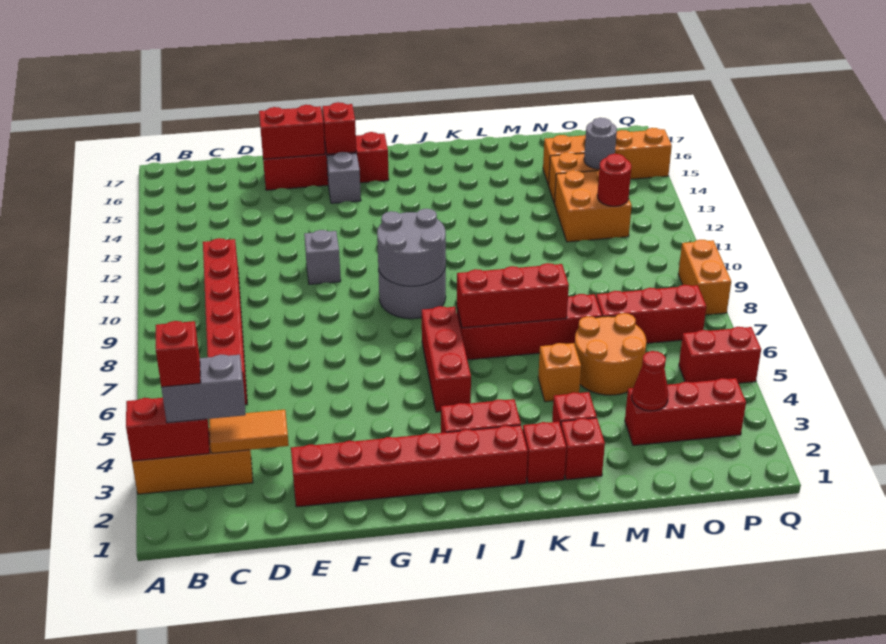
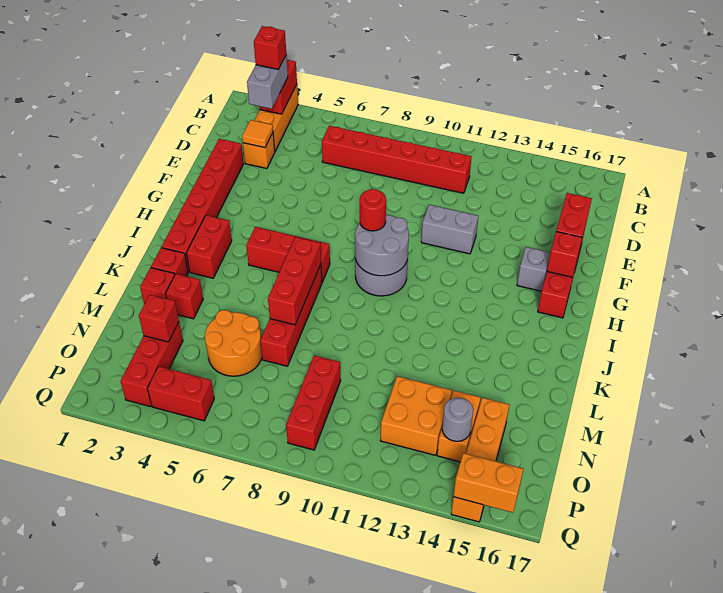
orange tile C3:D3 level 2 -> orange tile D3 level 2
grey brick F11 level 1 -> grey brick F11:F12 level 1
orange brick L5 level 1 -> orange brick D3 level 1
red cone N3 level 2 -> red brick N3 level 2
red brick N7:P7 level 1 -> red brick N9:P9 level 1
red round brick O12 level 2 -> red round brick H9 level 3
red brick P5:Q5 level 1 -> red brick P4:P5 level 1
orange brick Q8:Q9 level 1 -> orange brick Q15:Q16 level 2

